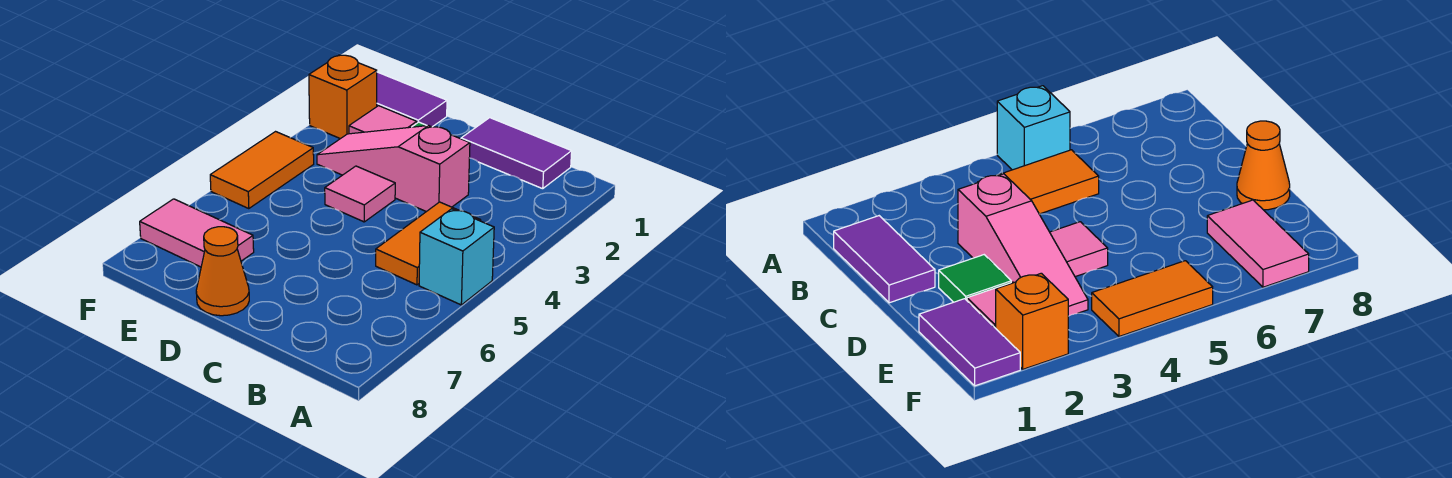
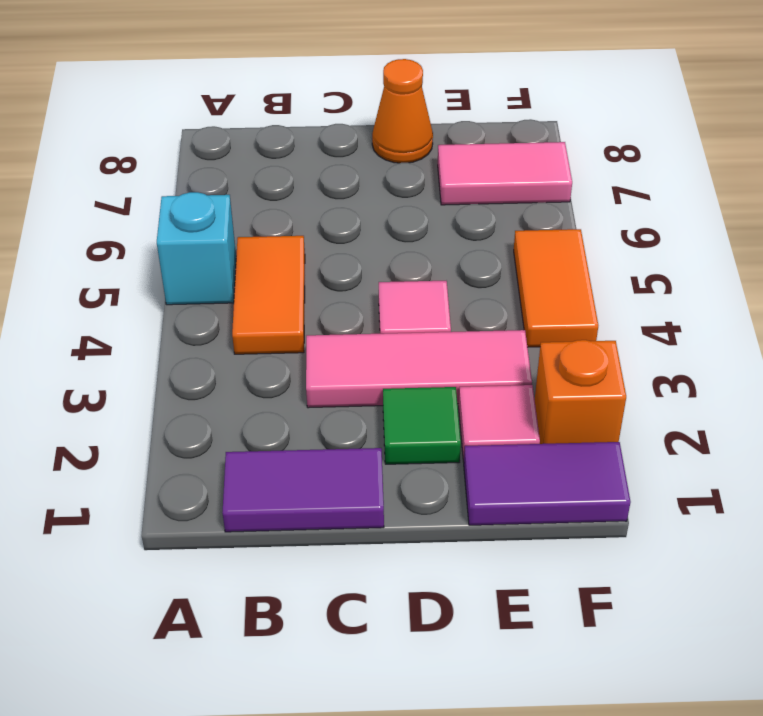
pink slope C3:E3 level 1 top C -> pink tile C3:E3 level 1

